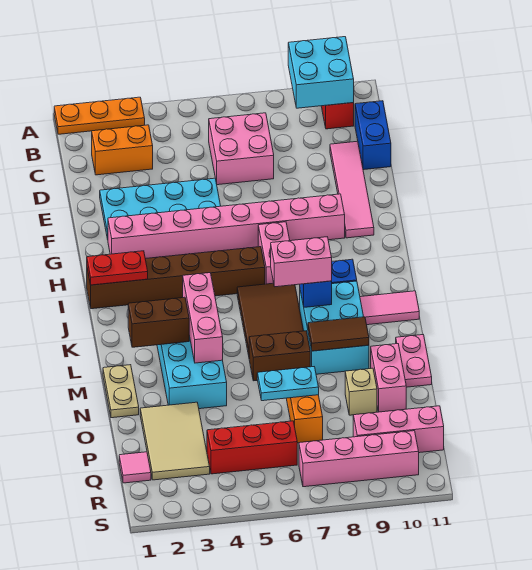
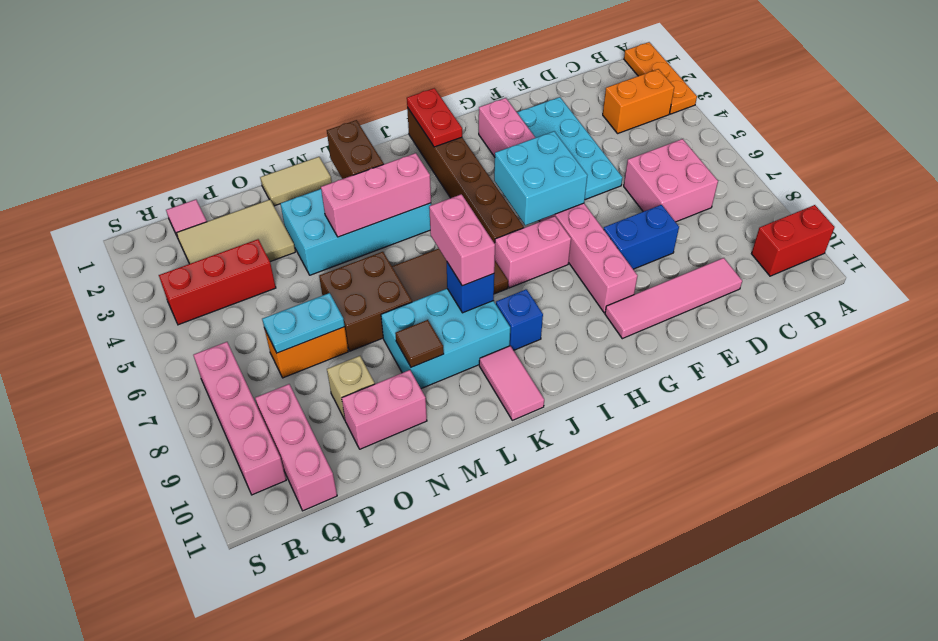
cyan brick A9:B10 level 2 -> cyan brick G5:H6 level 2
orange brick C2:C3 level 1 -> orange brick B3:C3 level 1
blue brick C11:D11 level 1 -> blue brick E8:F8 level 1
tan plate M1:N1 level 1 -> tan tile M1:N1 level 1
brown brick M6:M7 level 1 -> brown brick M6:N7 level 1
brown tile M8:M9 level 2 -> brown tile M9 level 2
pink plate M11:N11 level 1 -> none
cyan plate O6:O7 level 2 -> cyan plate O7:P7 level 2
red brick Q4:Q6 level 1 -> red brick P4:R4 level 1

